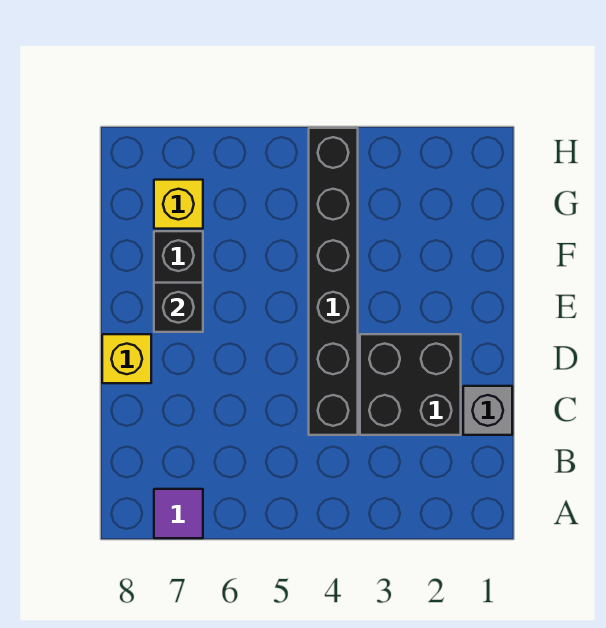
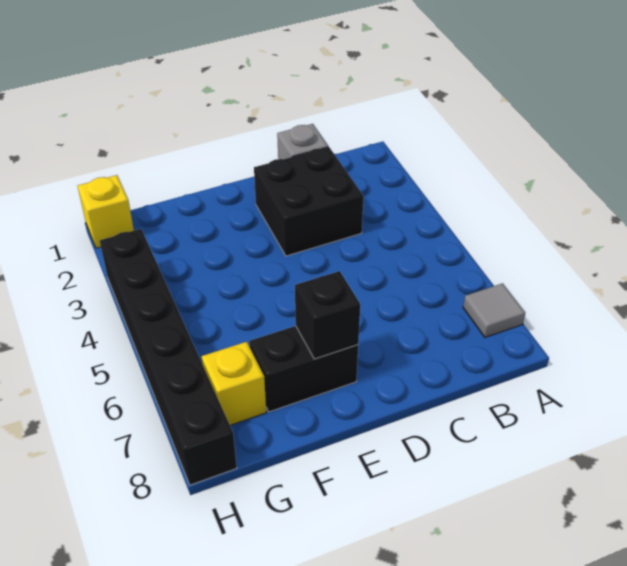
purple tile A7 level 1 -> grey tile A7 level 1
black brick C4:H4 level 1 -> black brick H3:H8 level 1
yellow brick D8 level 1 -> yellow brick H1 level 1

